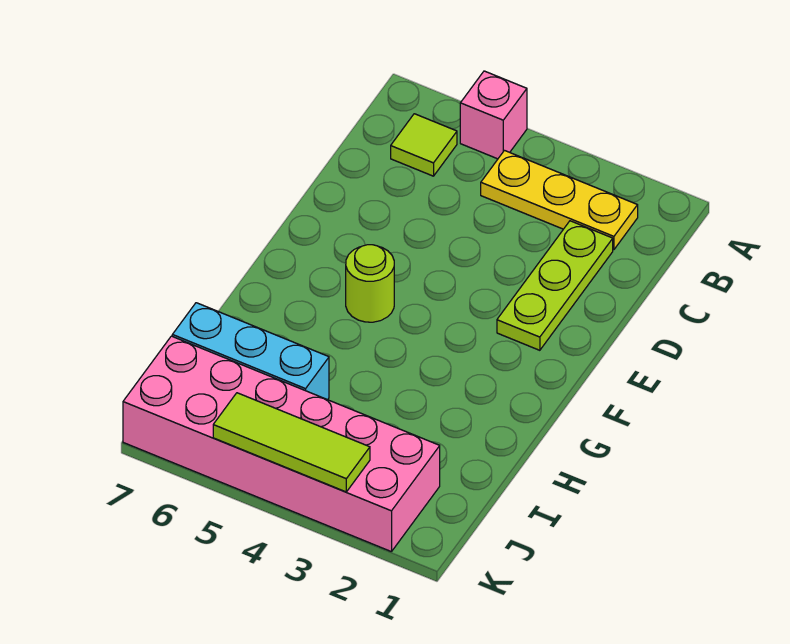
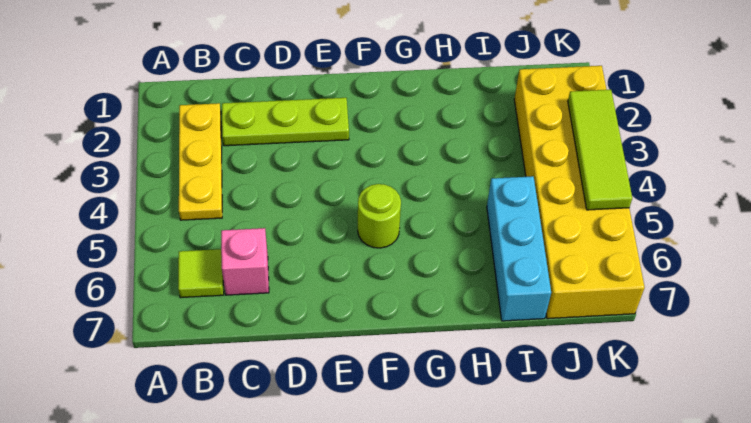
pink brick A5 level 1 -> pink brick C6 level 1
pink brick J2:K7 level 1 -> yellow brick J2:K7 level 1

